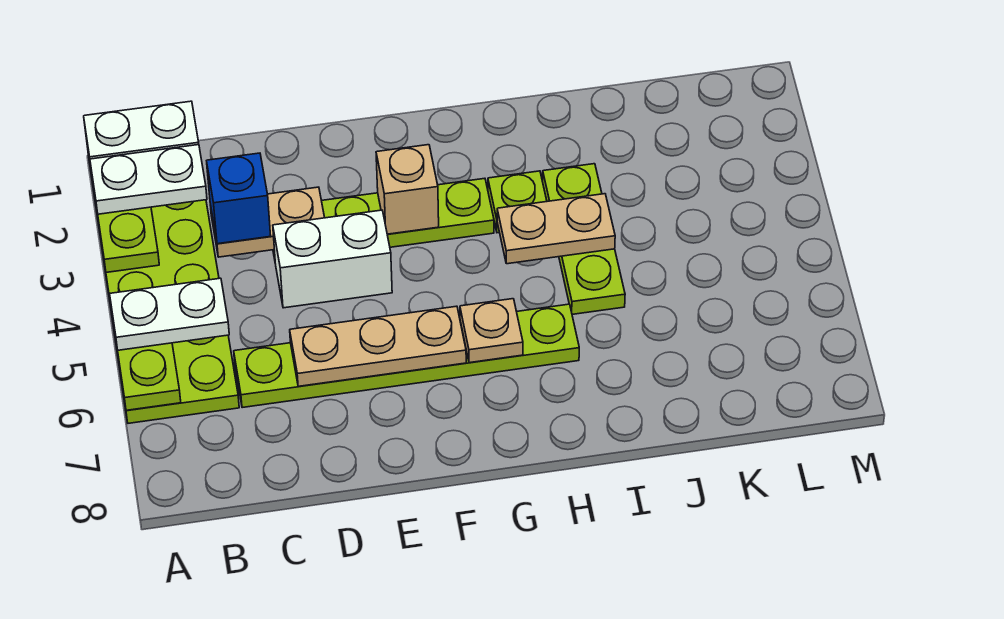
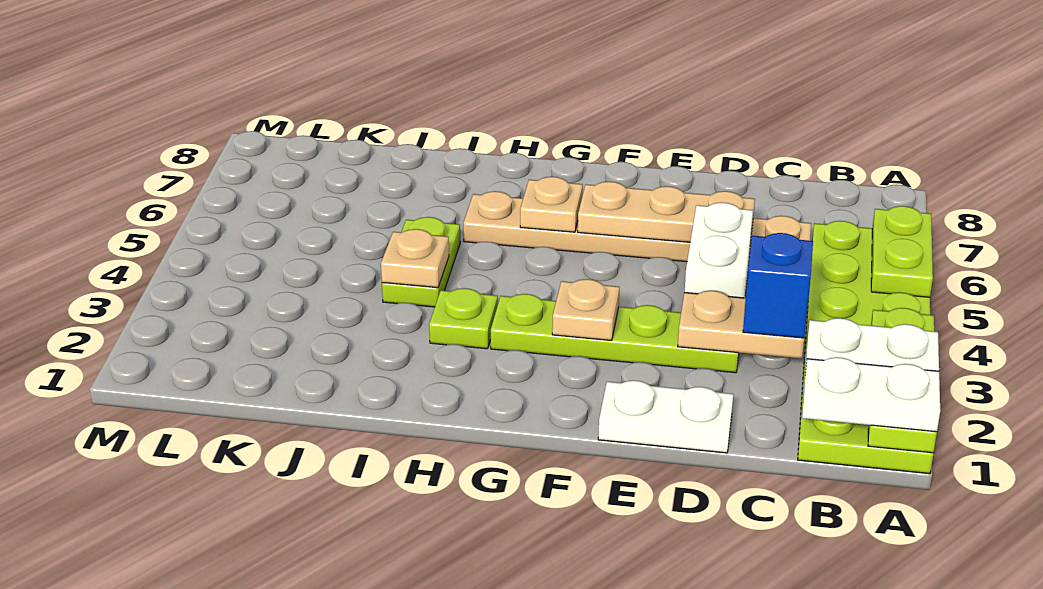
white plate A5:B5 level 3 -> white plate D1:E1 level 1
lime plate C6:H6 level 1 -> tan plate C6:H6 level 1
white brick D4:E4 level 1 -> white brick D4:D5 level 1
tan brick F3 level 2 -> tan plate F3 level 2
tan plate H4:I4 level 2 -> tan plate I4 level 2
lime plate I3:I5 level 1 -> lime plate I4:I5 level 1

